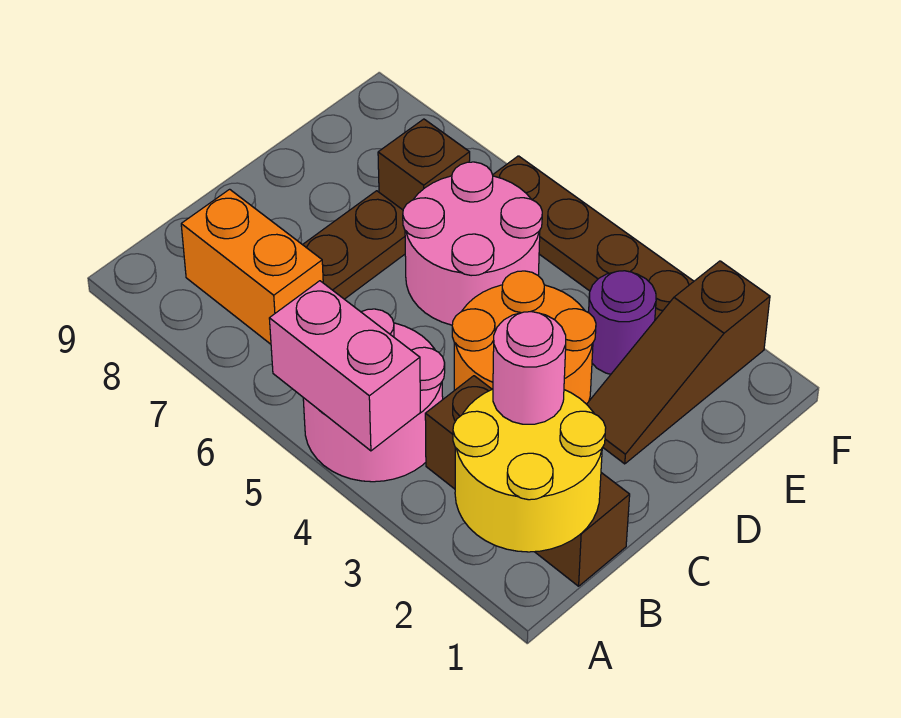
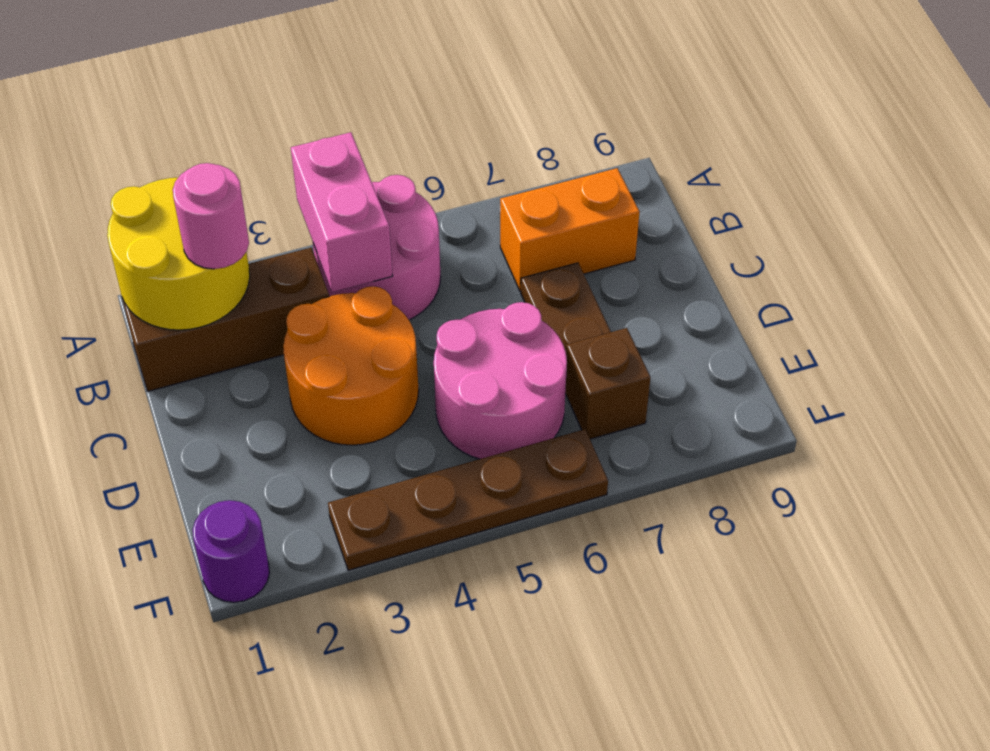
pink brick A4:A5 level 2 -> pink brick A4:B4 level 2
brown slope D2:F2 level 1 top F -> none
purple round brick E3 level 1 -> purple round brick F1 level 1

